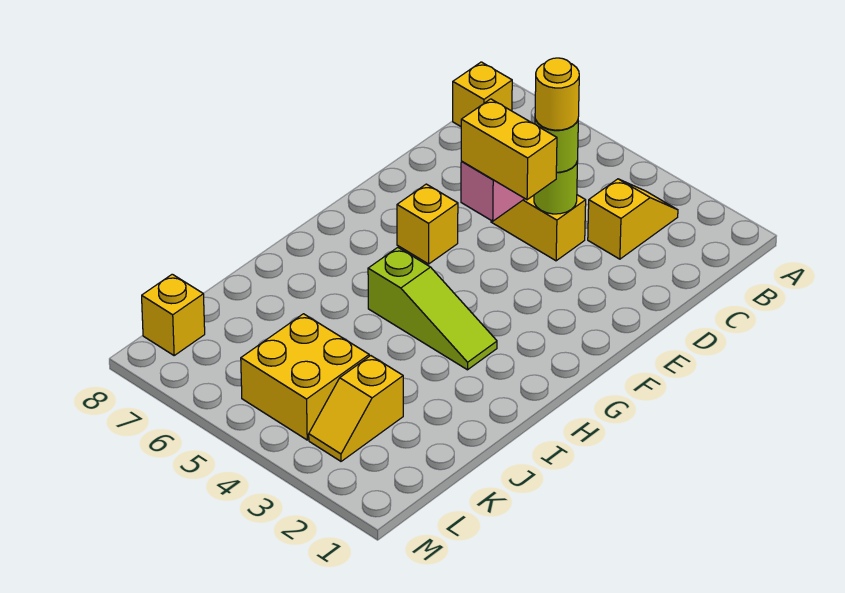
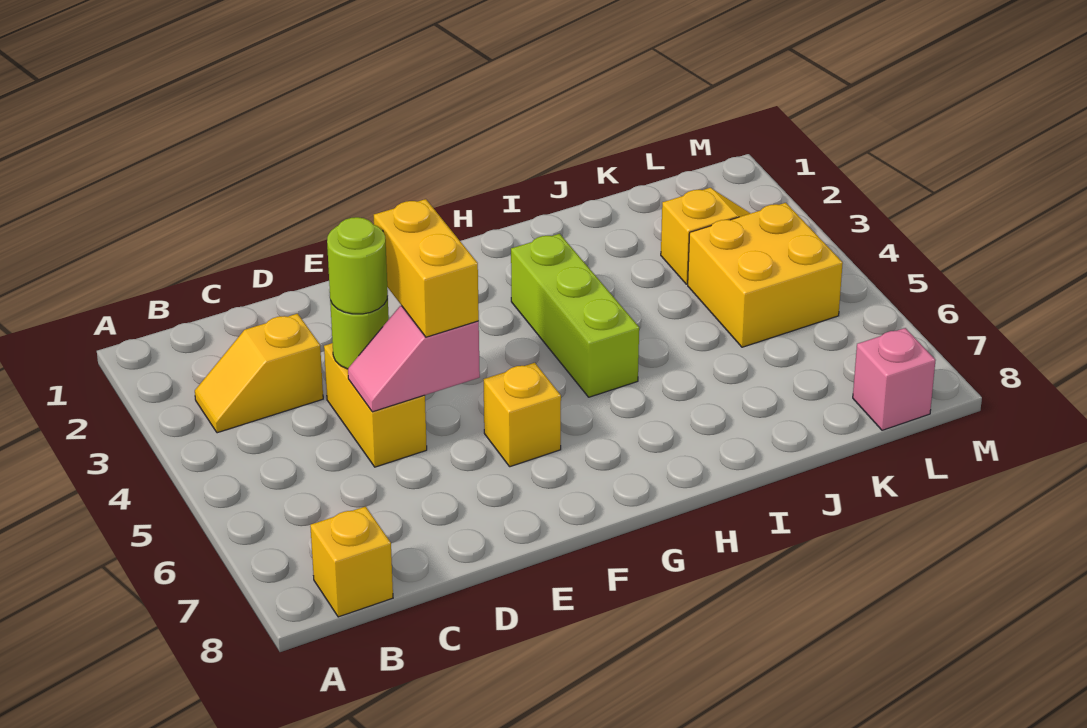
yellow round brick D4 level 4 -> none
lime slope H3:H5 level 1 top 5 -> lime brick H3:H5 level 1
yellow brick L8 level 1 -> pink brick L8 level 1

